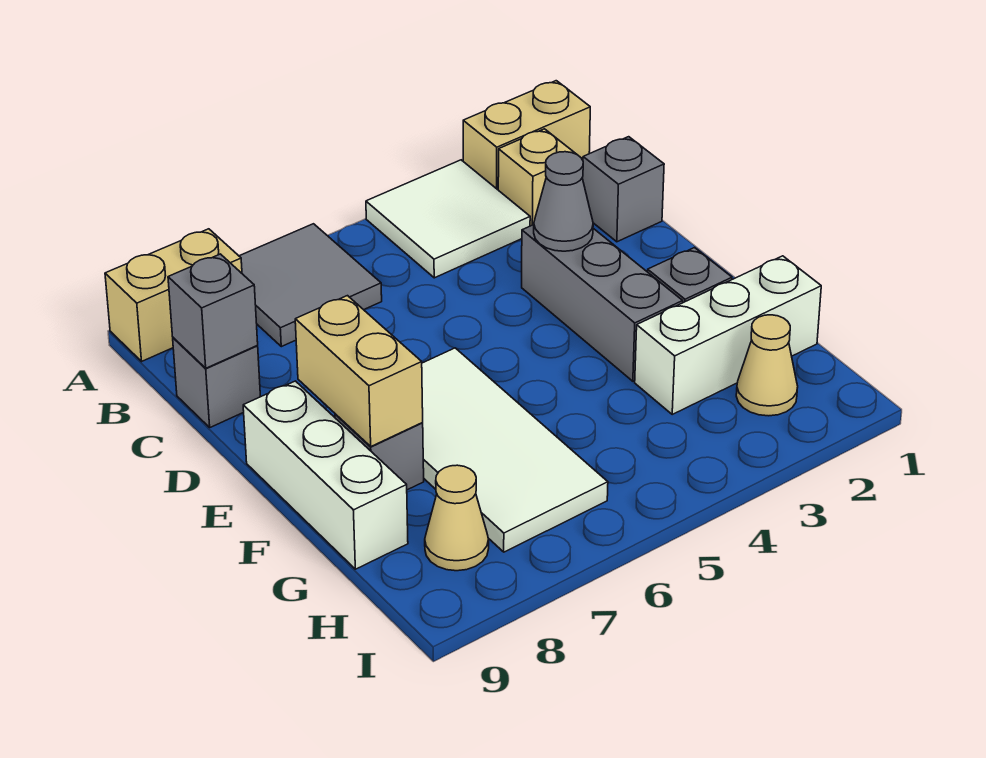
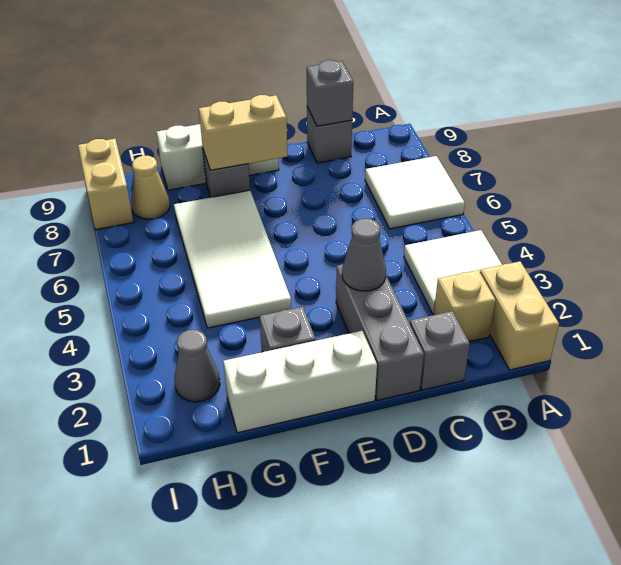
grey tile A6:B7 level 1 -> white tile A6:B7 level 1
tan brick A8:A9 level 1 -> tan brick I8:I9 level 1
grey brick D3:F3 level 1 -> grey brick D1:D3 level 1
white tile E6:H7 level 1 -> white tile F4:G7 level 1
white brick G1:G3 level 1 -> white brick E1:G1 level 1
tan cone H2 level 1 -> grey cone H2 level 1

